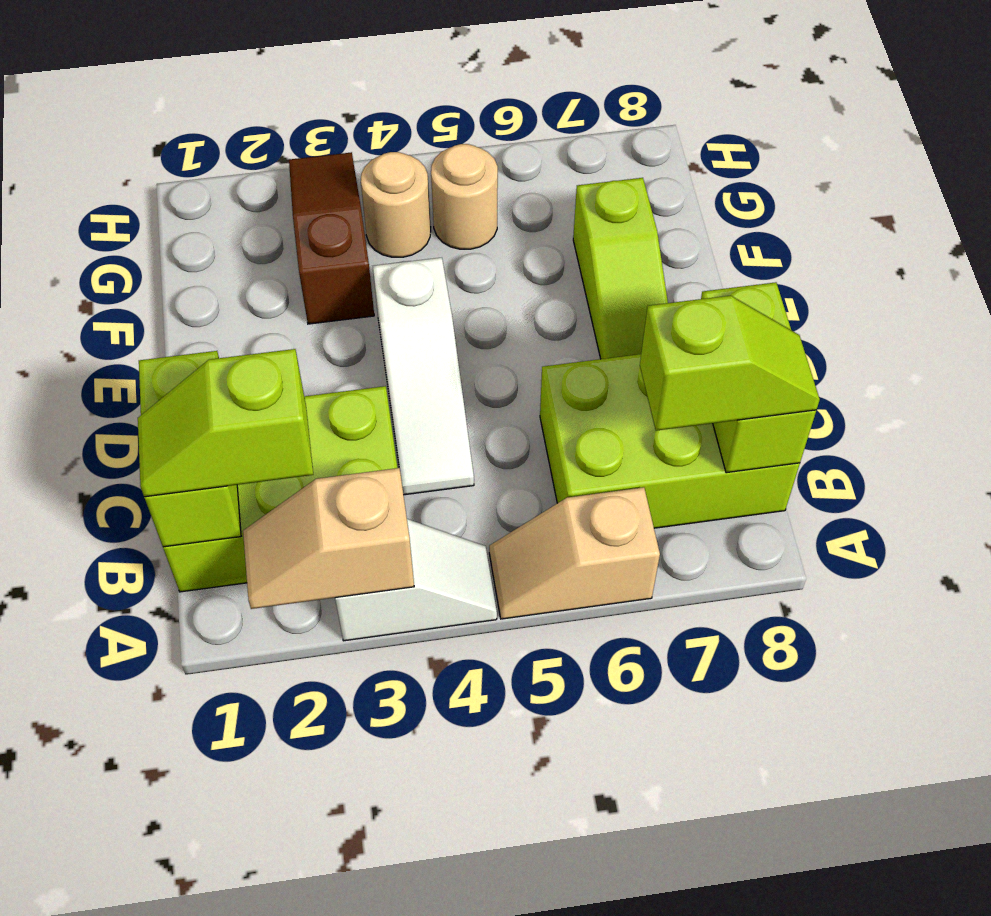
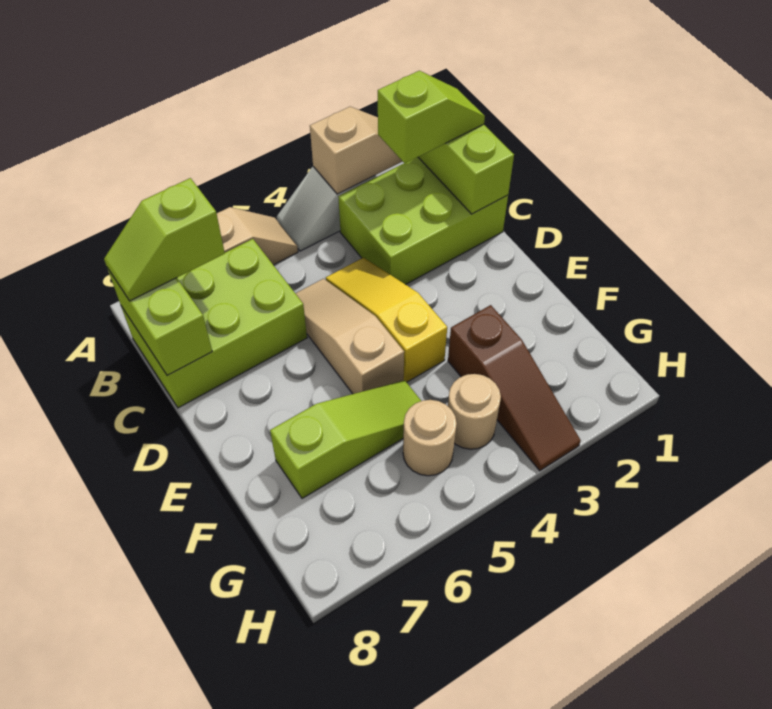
white slope C4:E4 level 1 top E -> yellow slope C4:E4 level 1 top E
none -> tan slope C5:E5 level 1 top E
lime slope D7:F7 level 1 top F -> lime slope F5:F7 level 1 top 7

